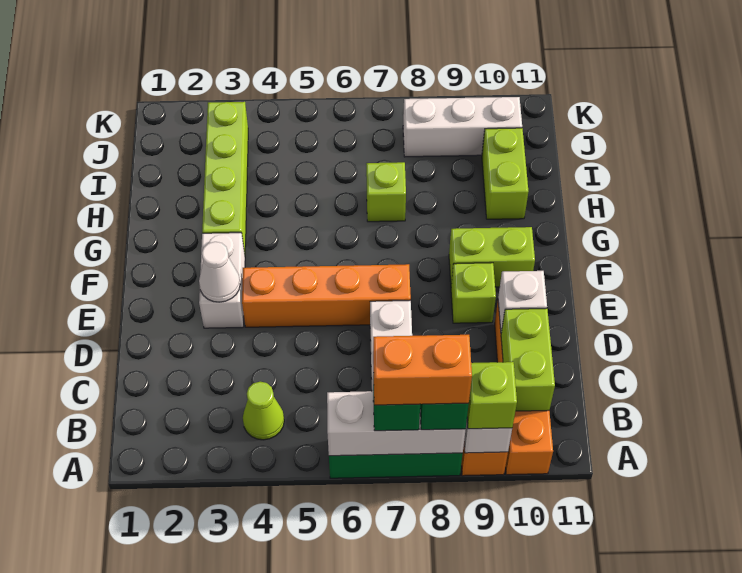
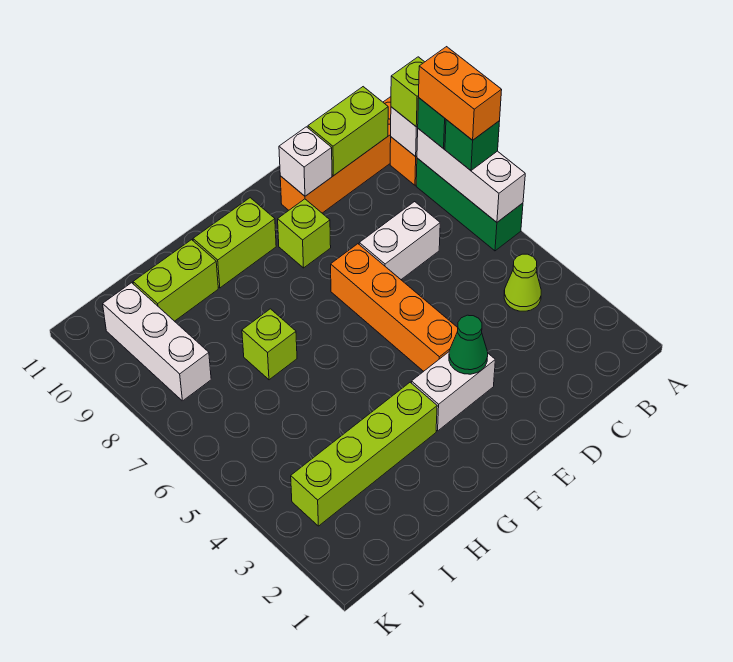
white cone E3 level 2 -> green cone E3 level 2
lime brick F9:F10 level 1 -> lime brick F10:G10 level 1

